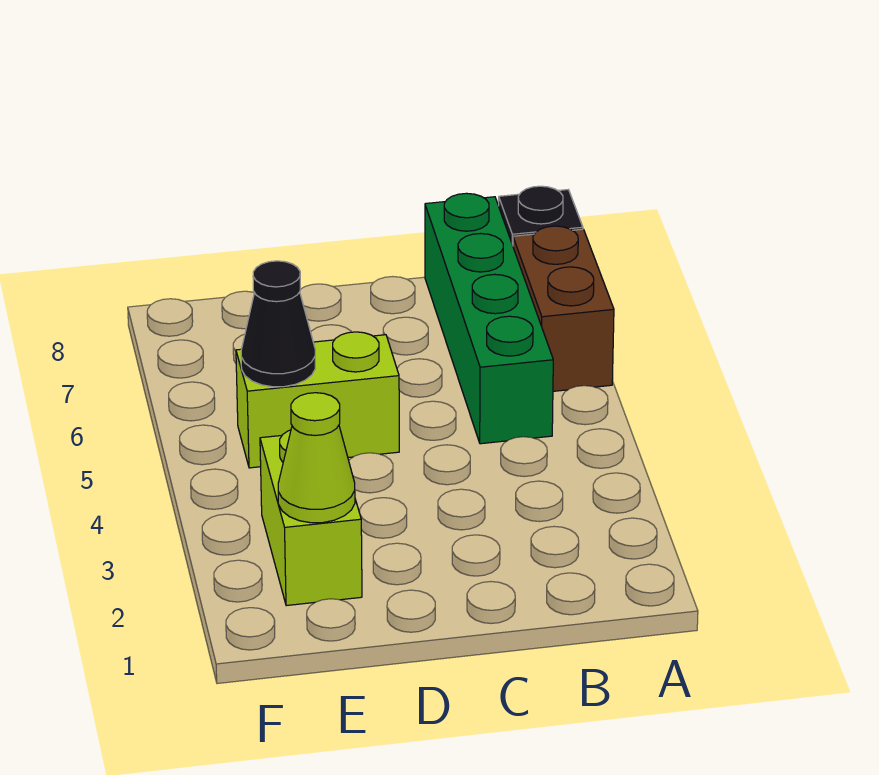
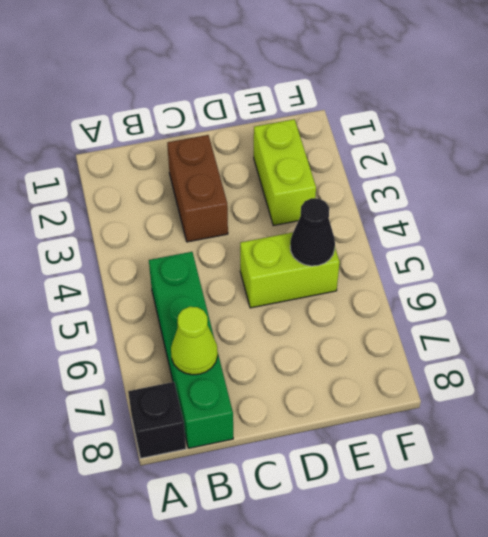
brown brick A6:A7 level 1 -> brown brick C2:C3 level 1
lime cone E2 level 2 -> lime cone B7 level 2

